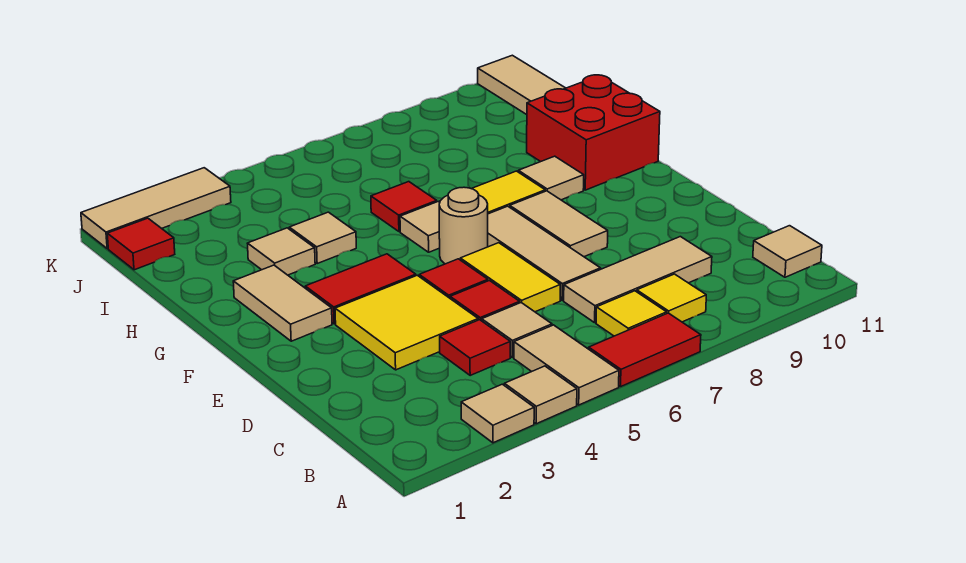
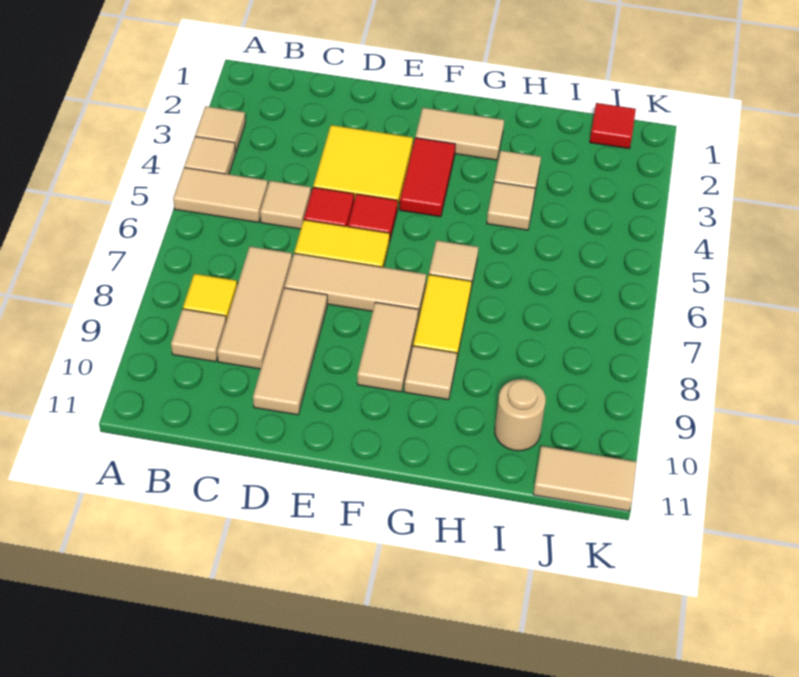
red tile A6:A7 level 1 -> none
yellow tile B7 level 1 -> none
tan tile B11 level 1 -> tan tile B9 level 1
red tile C4 level 1 -> none
tan tile E8:F8 level 1 -> tan tile F8:F9 level 1
tan round brick F6 level 1 -> tan round brick I10 level 1
red brick G10:H11 level 1 -> none
red tile H6 level 1 -> none
tan tile K1:K3 level 1 -> tan tile D8:D10 level 1

